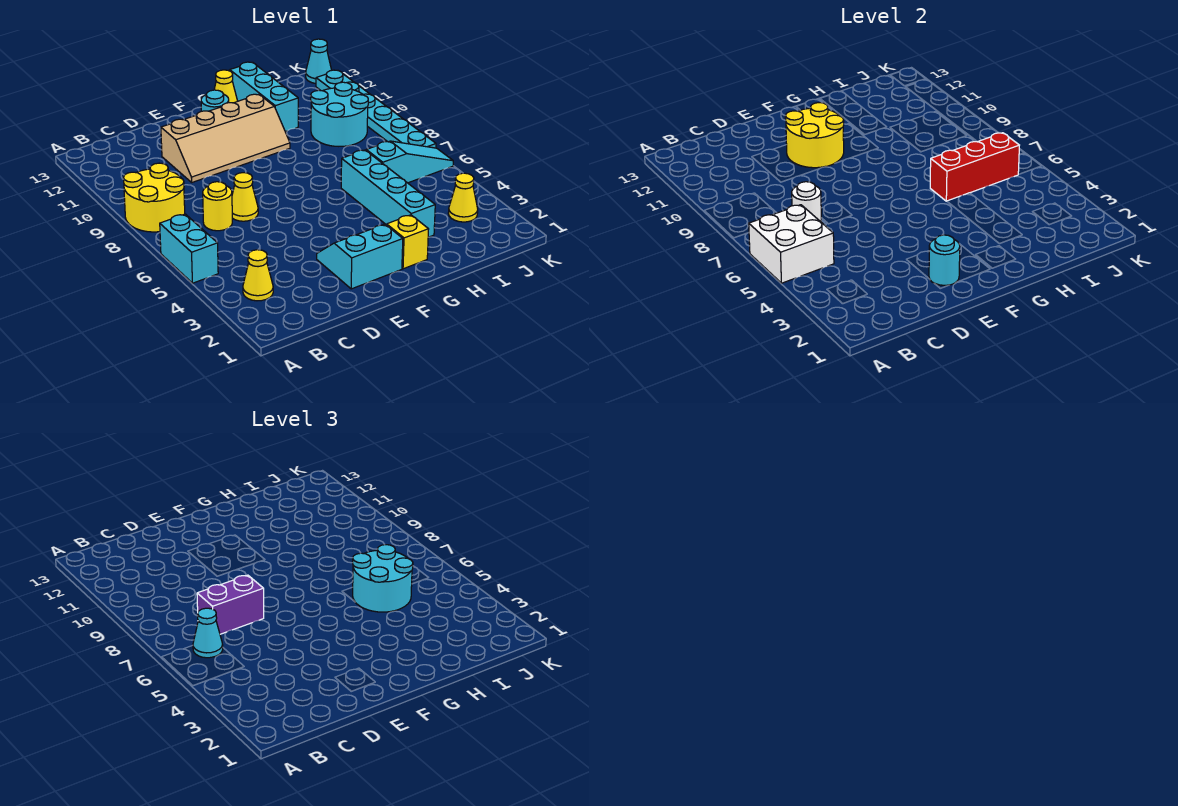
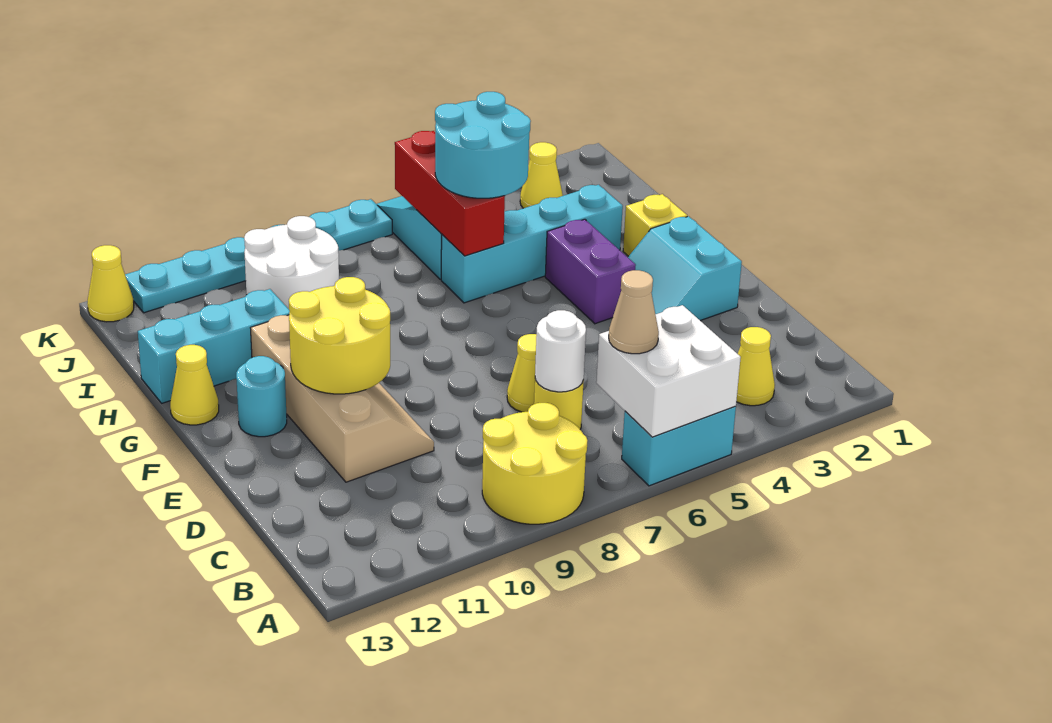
cyan cone B6 level 3 -> tan cone B6 level 3
purple brick C7:D7 level 3 -> purple brick F4:G4 level 1
cyan round brick E2 level 2 -> none
cyan round brick I9:J10 level 1 -> white round brick I9:J10 level 1
cyan cone K13 level 1 -> yellow cone K13 level 1

